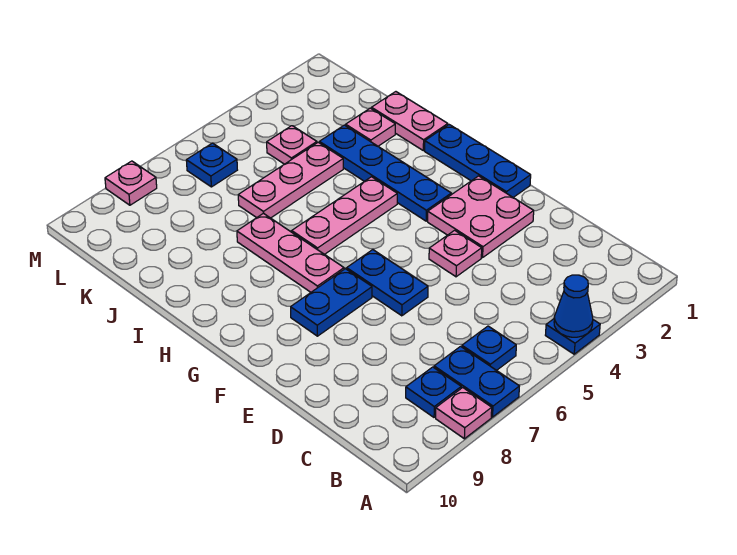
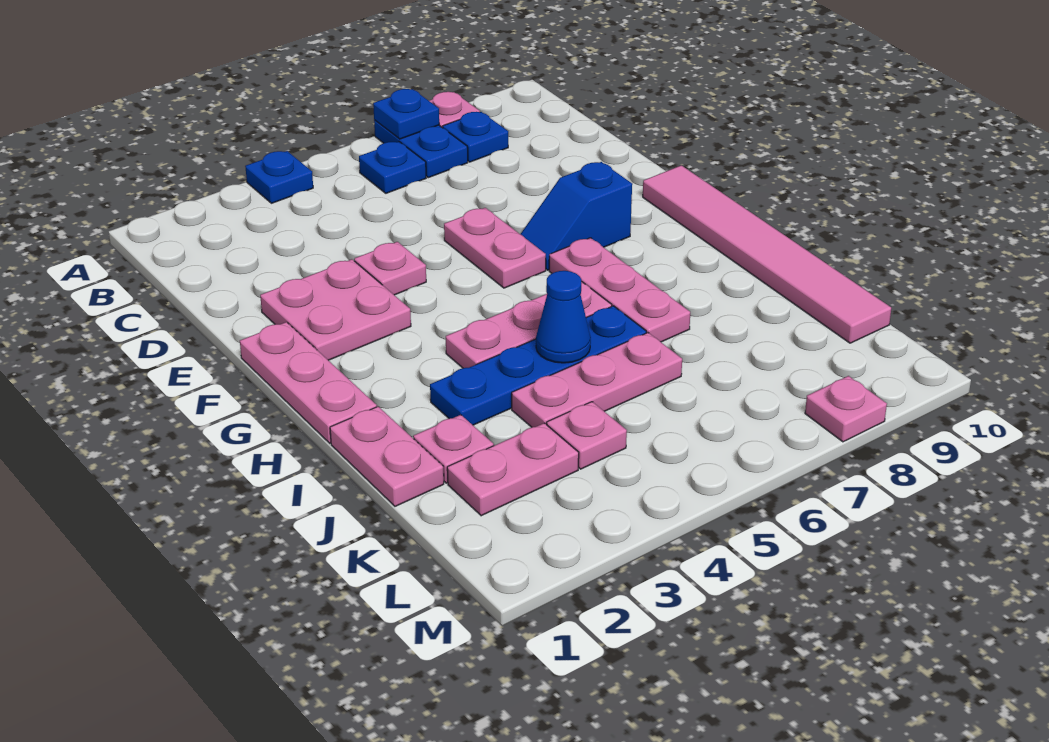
blue cone A4 level 2 -> blue cone I5 level 2
blue plate E6:F6 level 1 -> pink plate E6:F6 level 1
blue plate F1:H1 level 1 -> pink plate F1:H1 level 1
blue plate F7:F8 level 1 -> blue slope F7:F8 level 1 top 8
none -> pink tile F10:K10 level 1
blue plate G3:J3 level 1 -> blue plate I3:I6 level 1
none -> pink plate K2:K3 level 1
blue plate L6 level 1 -> blue plate A7 level 2

